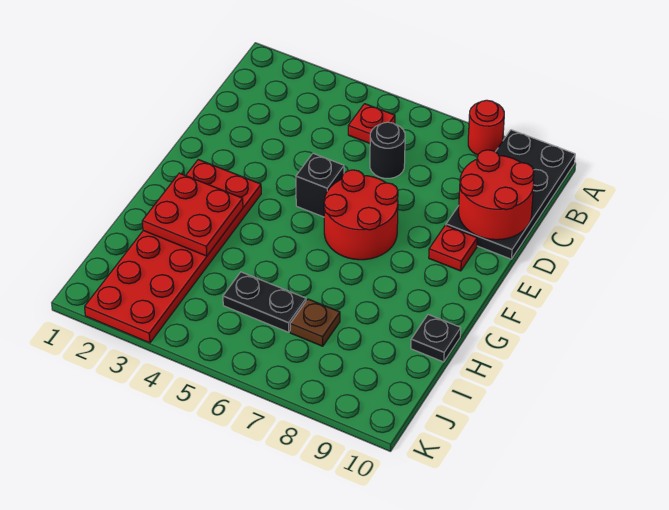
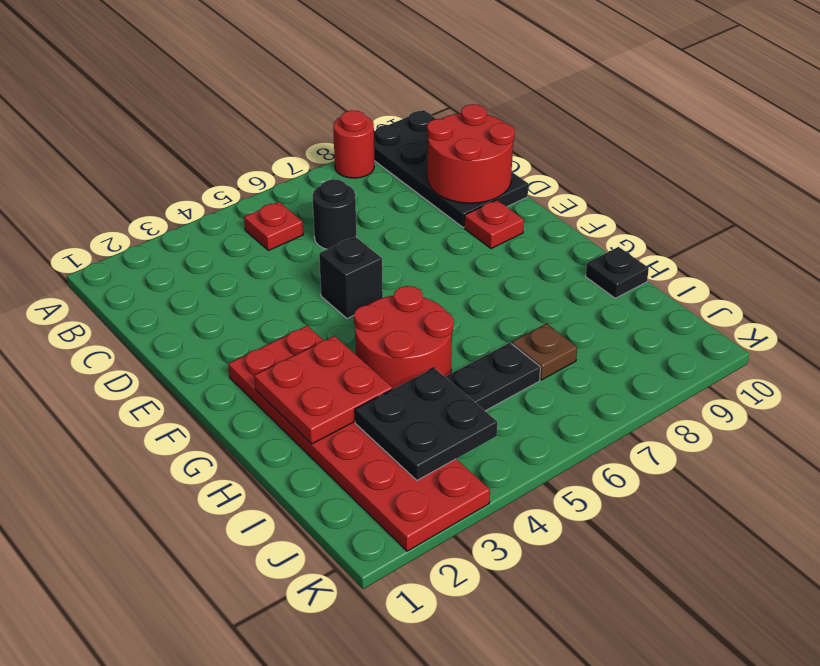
red round brick E6:F7 level 1 -> red round brick G4:H5 level 1
none -> black plate I3:J4 level 2

